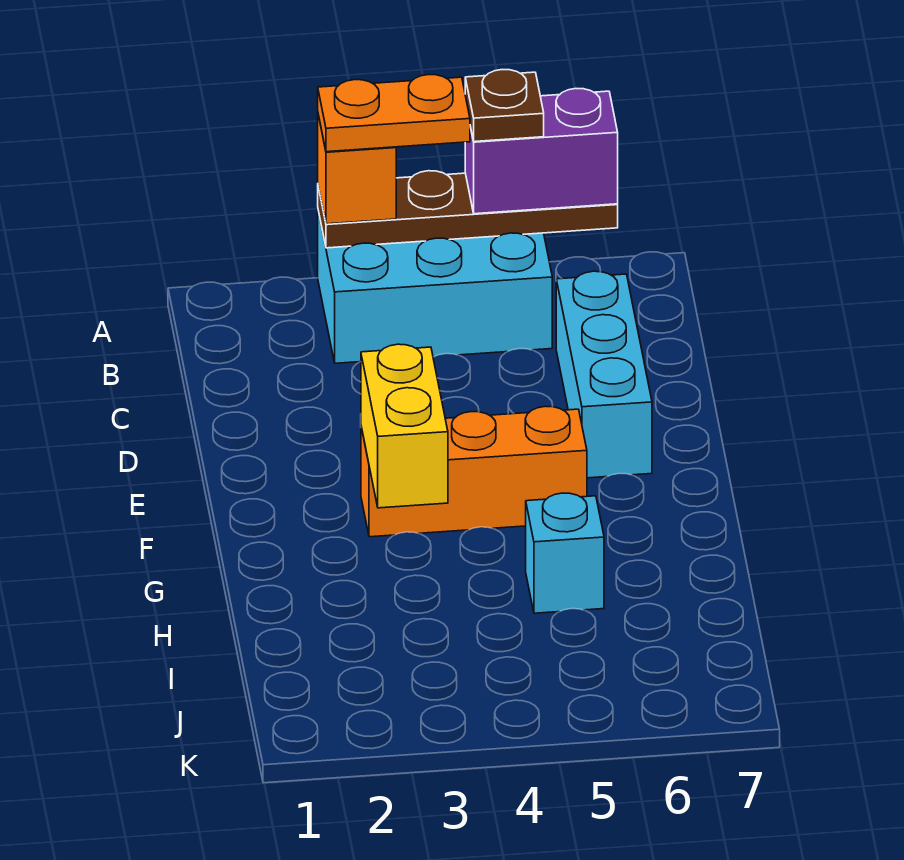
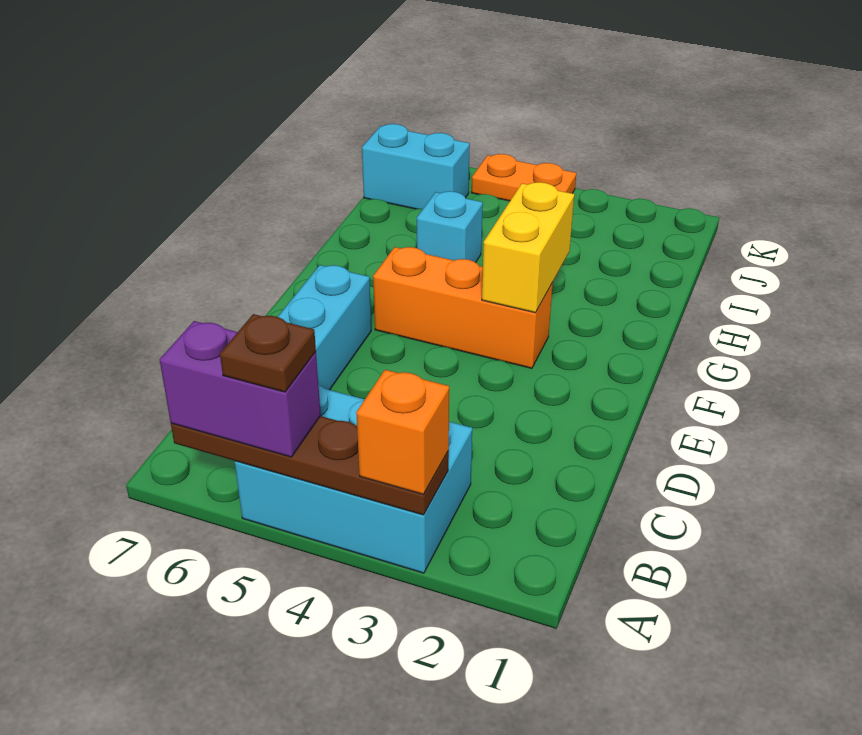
orange plate A3:A4 level 4 -> orange plate K4:K5 level 1
none -> cyan brick J6:J7 level 1

